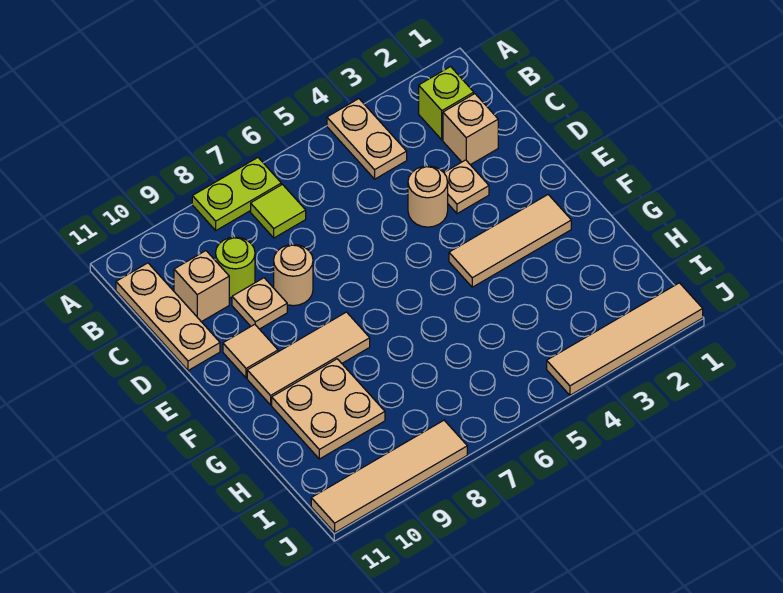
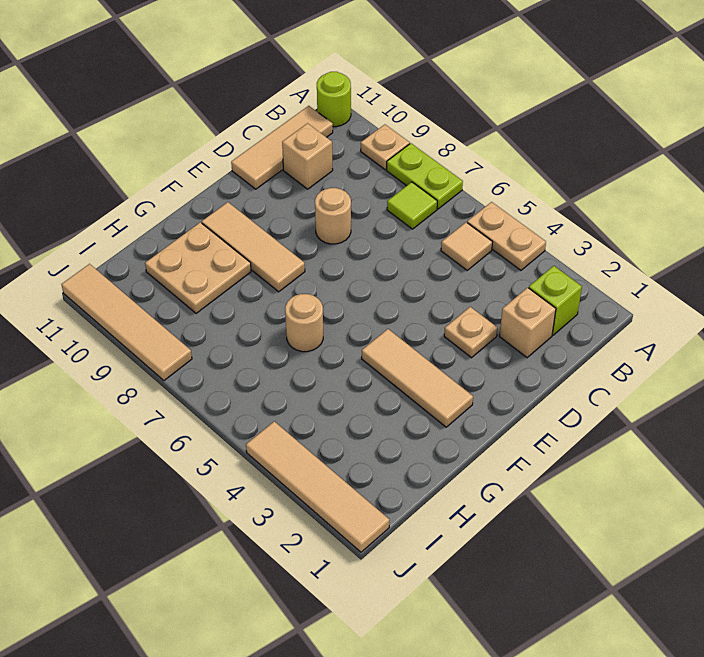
tan plate A4:B4 level 1 -> tan plate A4:A5 level 1
tan plate B11:D11 level 1 -> tan tile B11:D11 level 1
lime round brick C9 level 1 -> lime round brick A11 level 1
tan round brick D4 level 1 -> tan round brick G6 level 1
tan plate D9 level 1 -> tan plate A9 level 1
tan tile E10 level 1 -> tan tile B5 level 1

